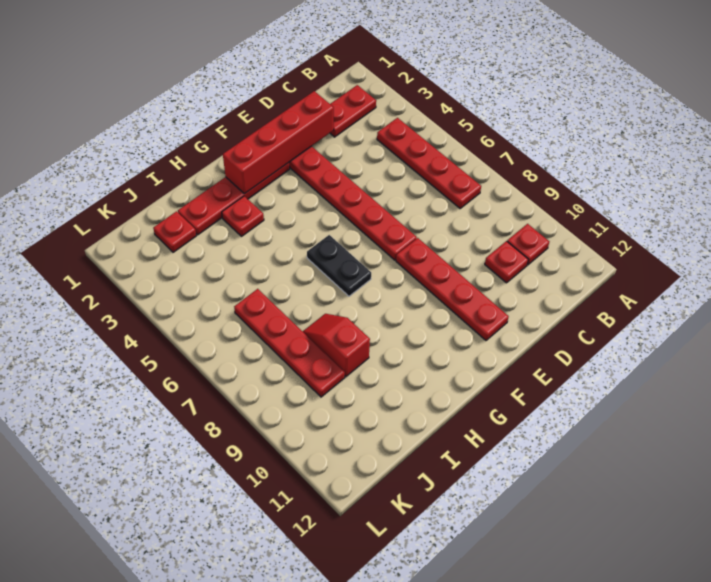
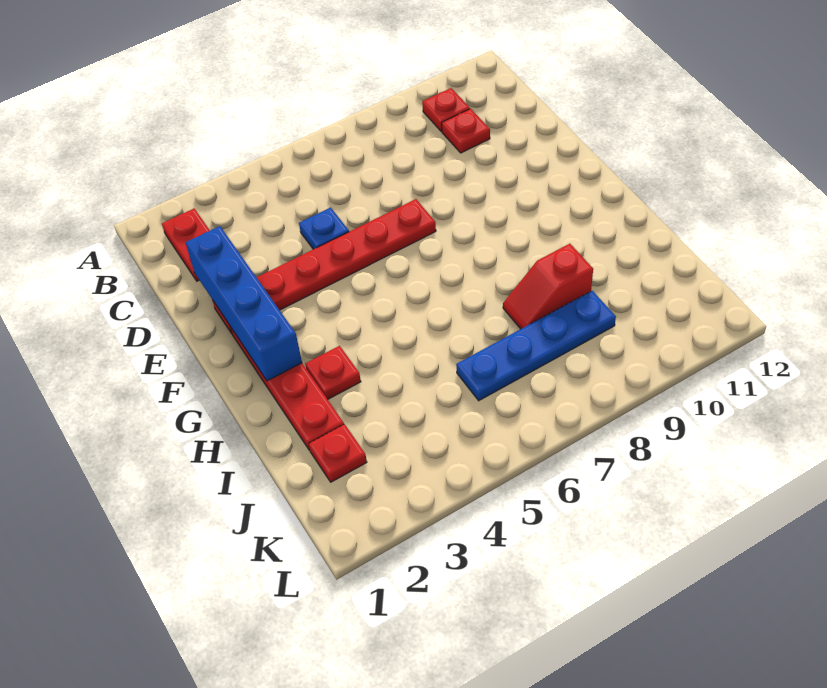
red plate B4:B7 level 1 -> none
red brick D2:G2 level 2 -> blue brick D2:G2 level 2
none -> blue plate D5 level 1
red plate E8:E11 level 1 -> none
black plate G6:G7 level 1 -> none
red plate J6:J9 level 1 -> blue plate J6:J9 level 1

